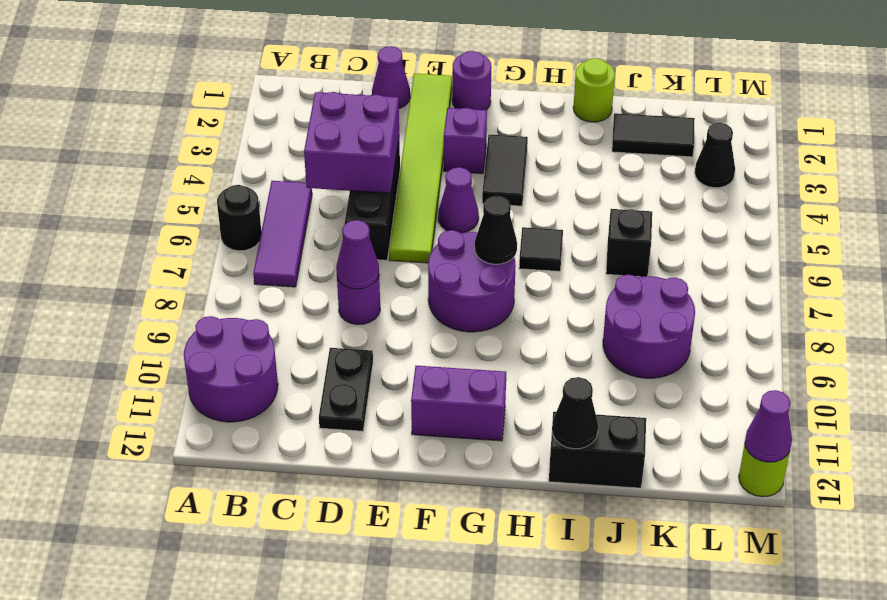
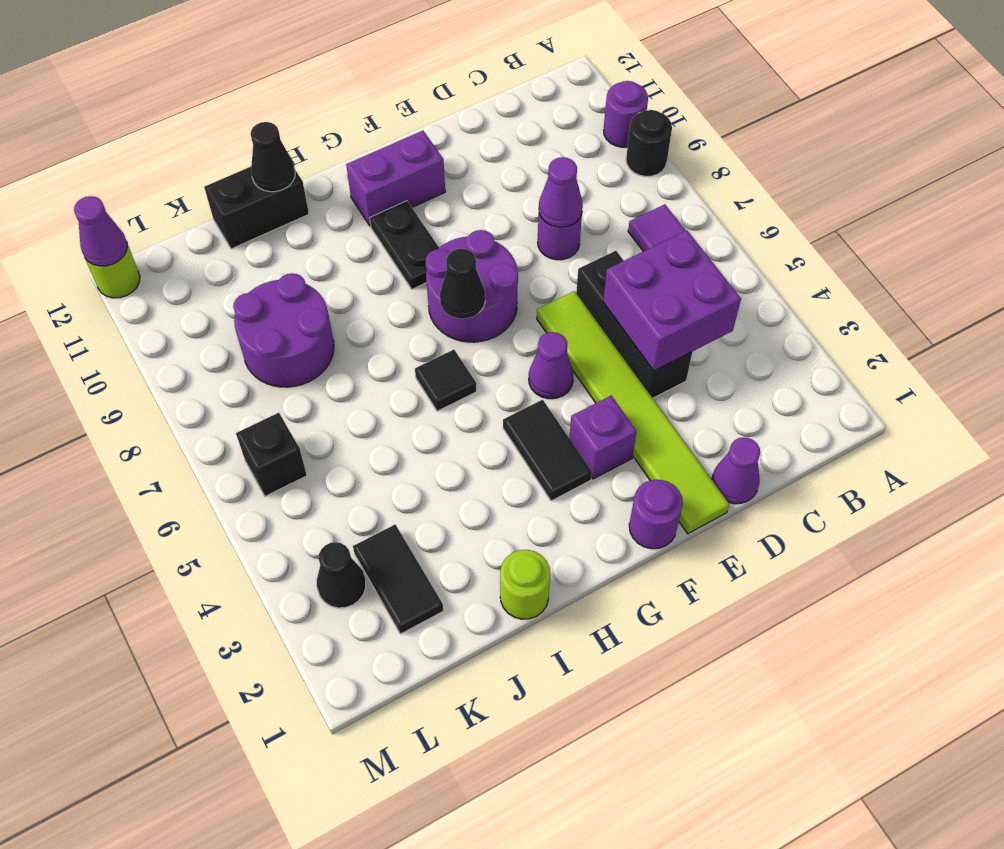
black round brick A6 level 1 -> black round brick A9 level 1
purple round brick A10:B11 level 1 -> purple round brick A10 level 1
black plate D10:D11 level 1 -> black plate G9:G10 level 1
black tile J2:K2 level 1 -> black tile K2:K3 level 1
black brick J6 level 1 -> black brick L6 level 1

